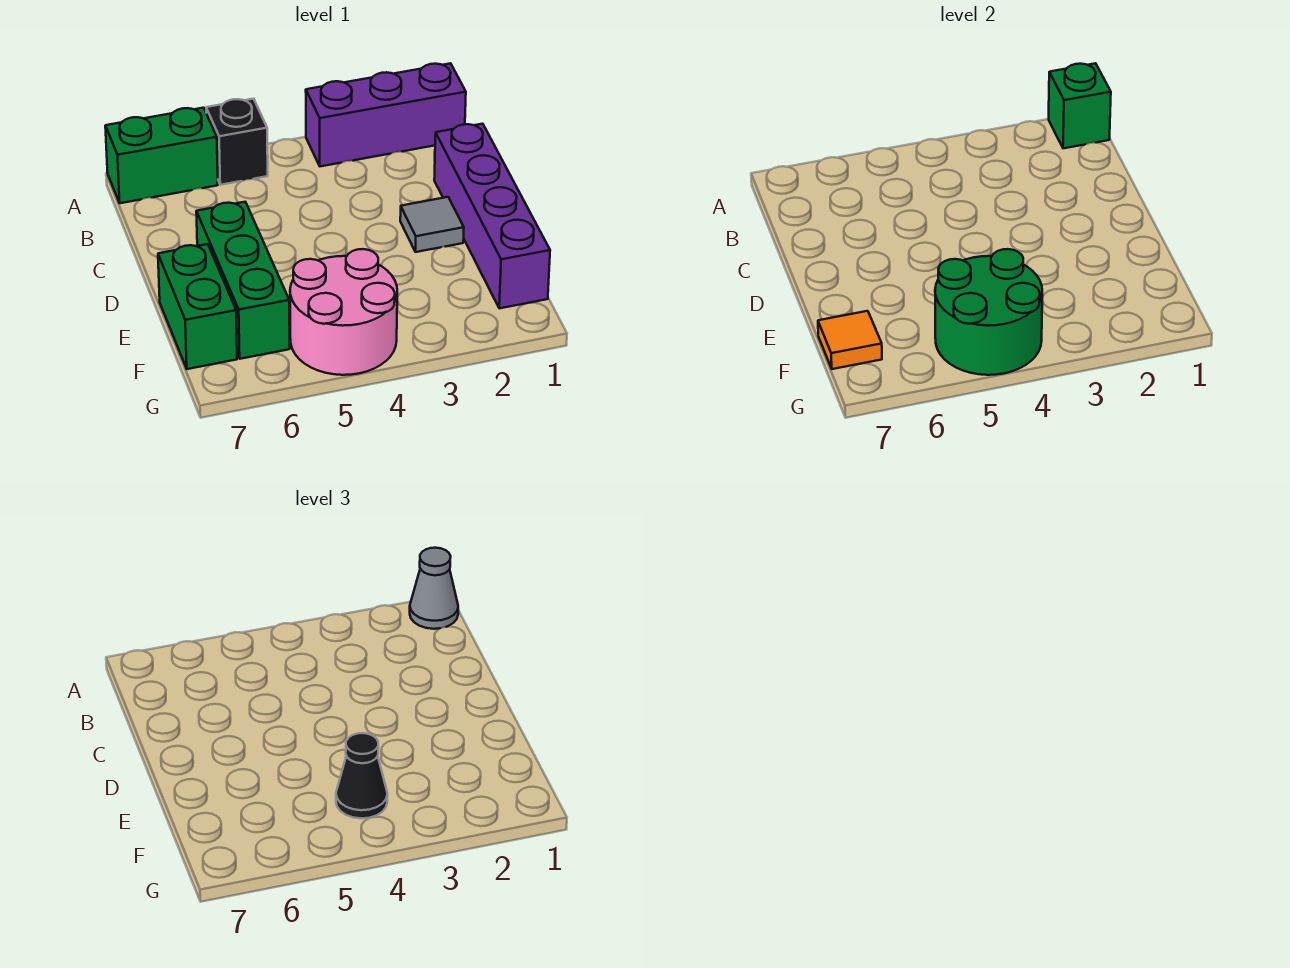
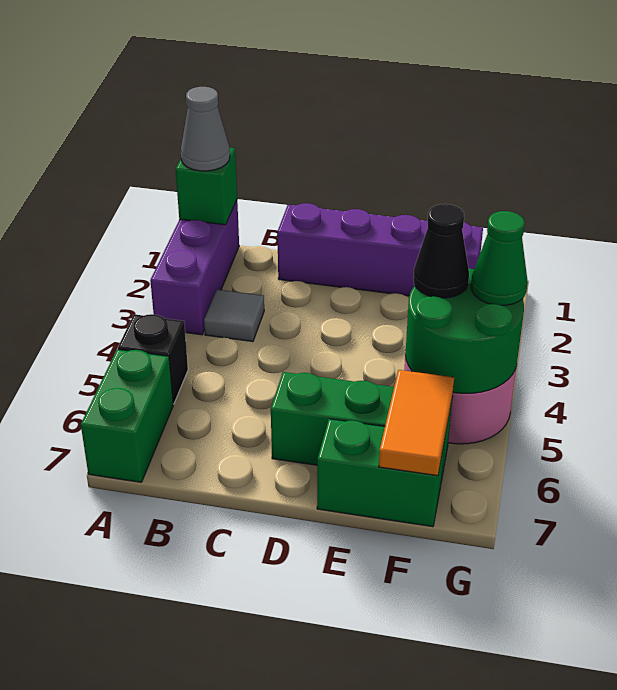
grey tile D2 level 1 -> grey tile B3 level 1
orange tile F7 level 2 -> orange tile F6:F7 level 2
none -> green cone G4 level 3

